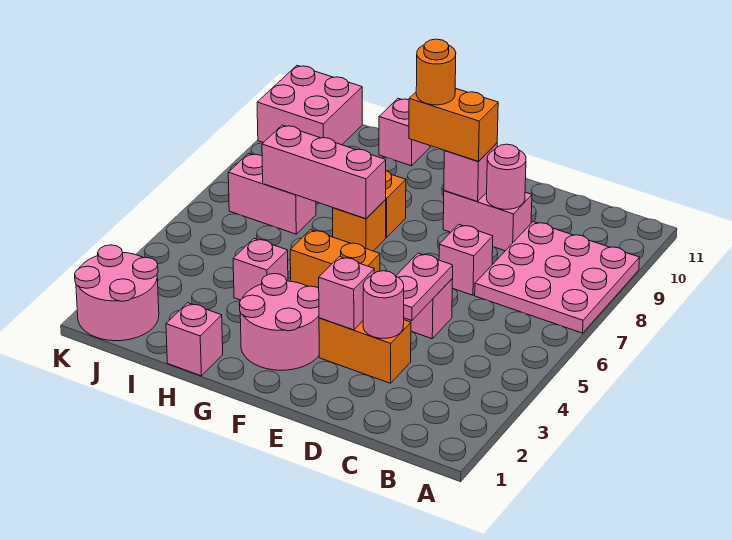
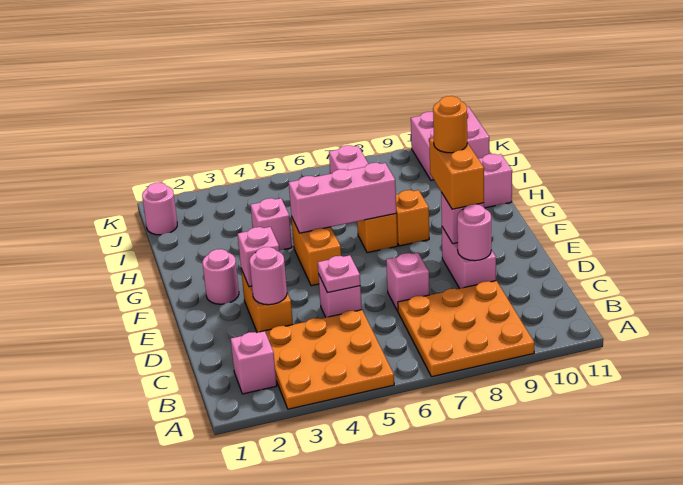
none -> orange plate A3:C5 level 1
pink plate A7:C9 level 1 -> orange plate A7:C9 level 1
pink plate D4:D5 level 2 -> pink plate D5 level 2
pink round brick F2:G3 level 1 -> pink round brick F2 level 1
pink brick G7:I7 level 2 -> pink brick G5:G7 level 2
pink brick H1 level 1 -> pink brick B2 level 1
pink round brick J1:K2 level 1 -> pink round brick J1 level 1

